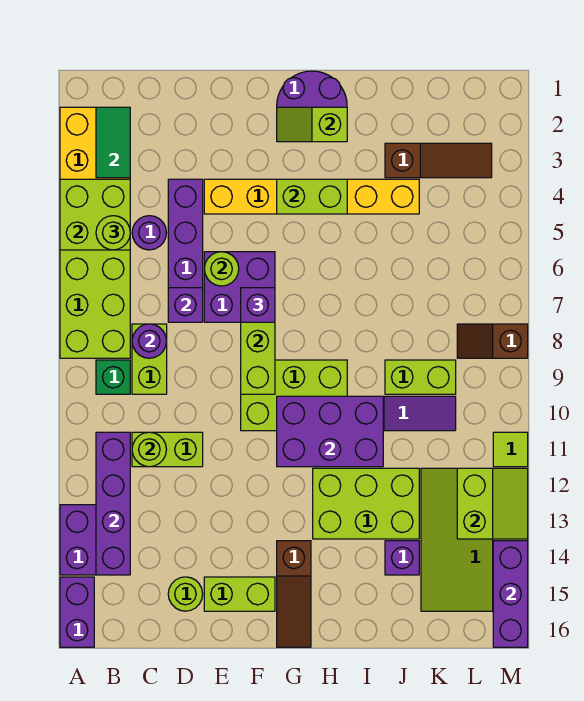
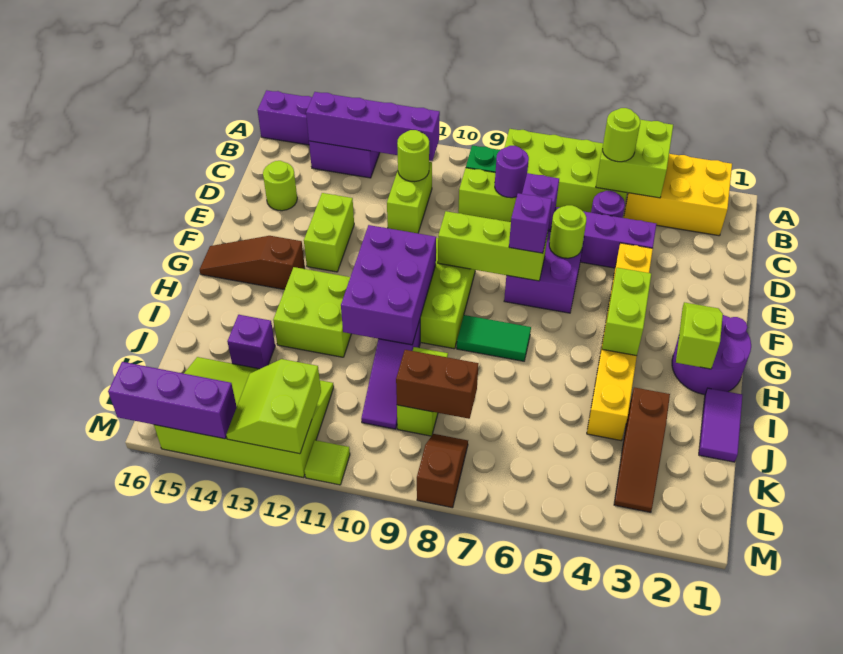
green tile B2:B3 level 2 -> green tile H7:H8 level 1
lime brick E15:F15 level 1 -> lime brick E13:F13 level 1
lime brick H12:J13 level 1 -> lime brick H12:I13 level 1
none -> purple tile I1:J1 level 1
none -> brown brick K8:K9 level 2
lime slope L12:M13 level 2 top L -> lime slope L12:M13 level 2 top 12

